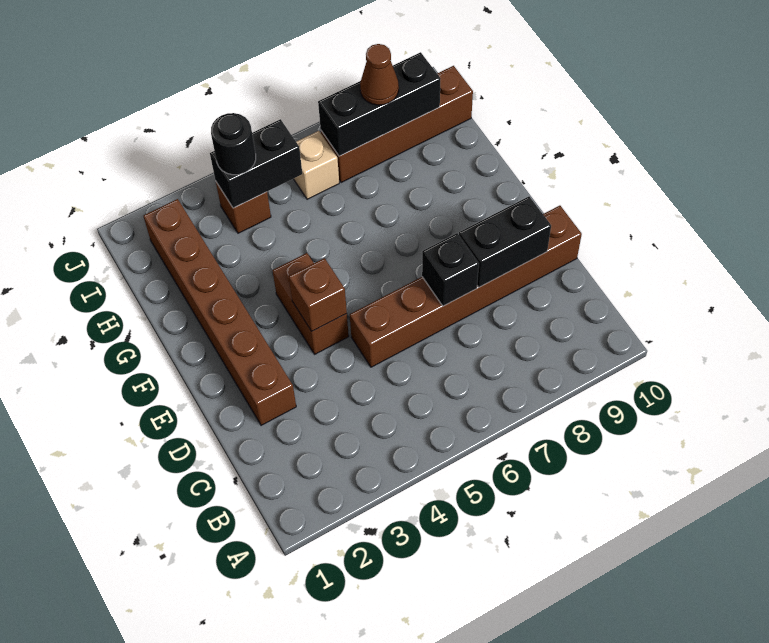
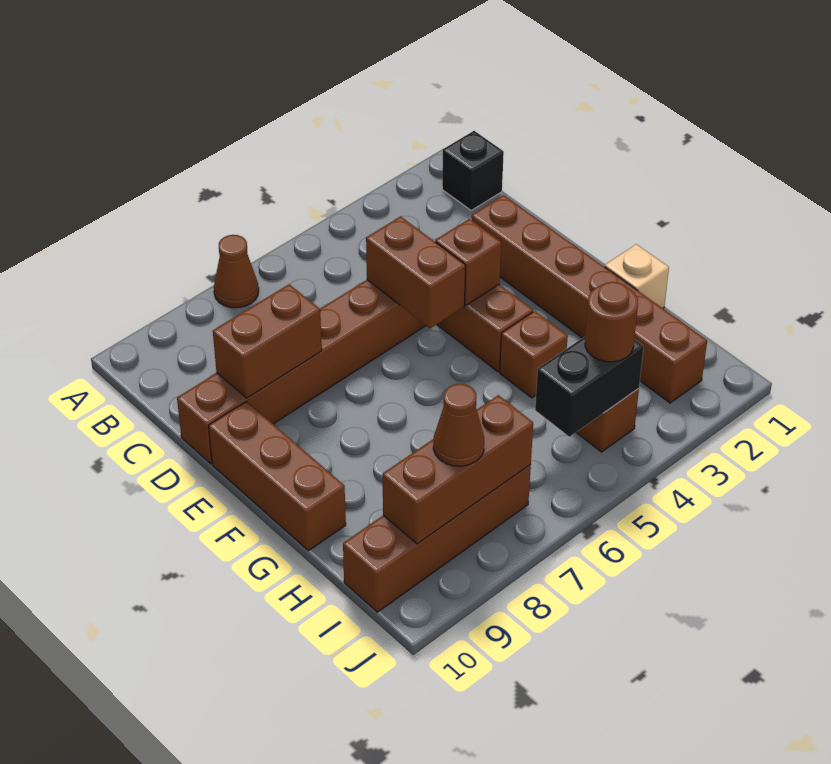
none -> brown cone A7 level 1
none -> brown brick D5:E5 level 2
black brick D7 level 2 -> black brick B1 level 1
black brick D8:D9 level 2 -> brown brick D8:D9 level 2
none -> brown brick E10:G10 level 1
none -> brown brick G4 level 1
black round brick I4 level 3 -> brown round brick I4 level 3
tan brick I6 level 1 -> tan brick G1 level 1
black brick I7:I9 level 2 -> brown brick I7:I9 level 2

